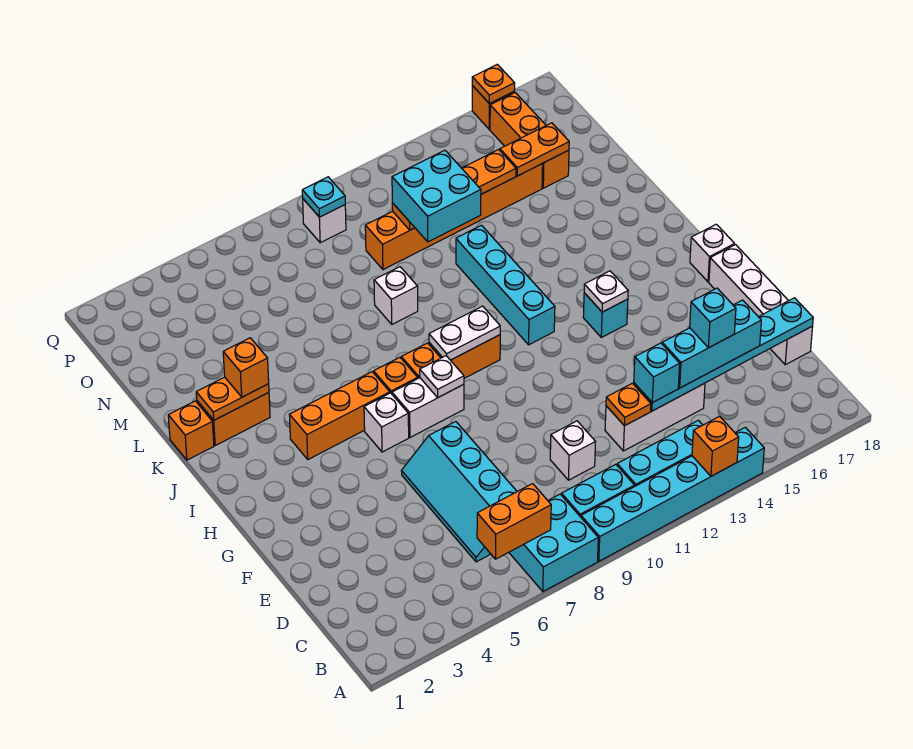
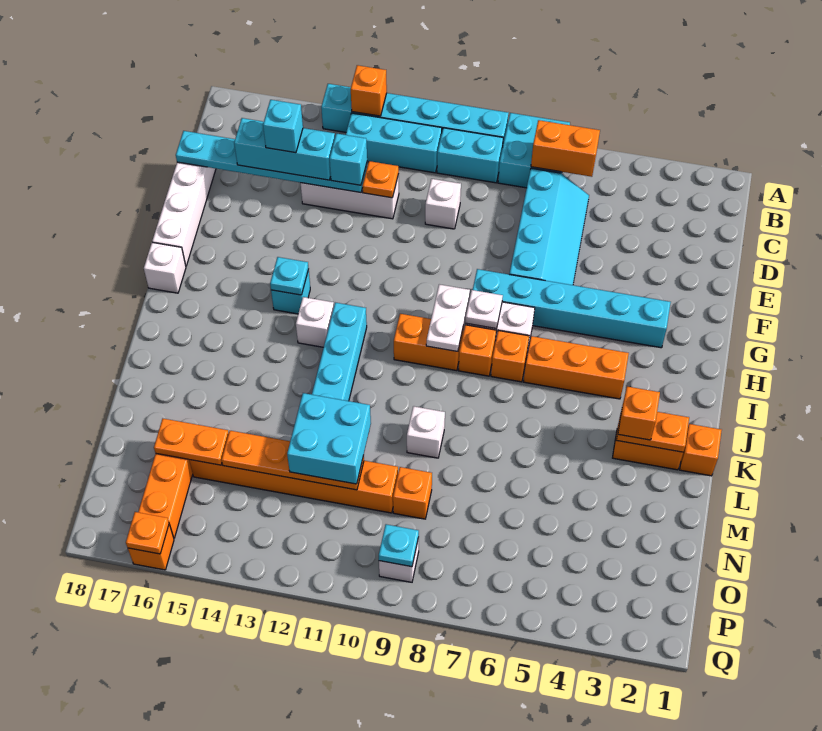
none -> cyan brick G3:G8 level 1
white brick H6 level 1 -> white brick I13 level 1
white plate H14 level 2 -> cyan plate H14 level 2
white plate I9:I10 level 2 -> white plate H9:I9 level 2
none -> orange brick N9 level 1

